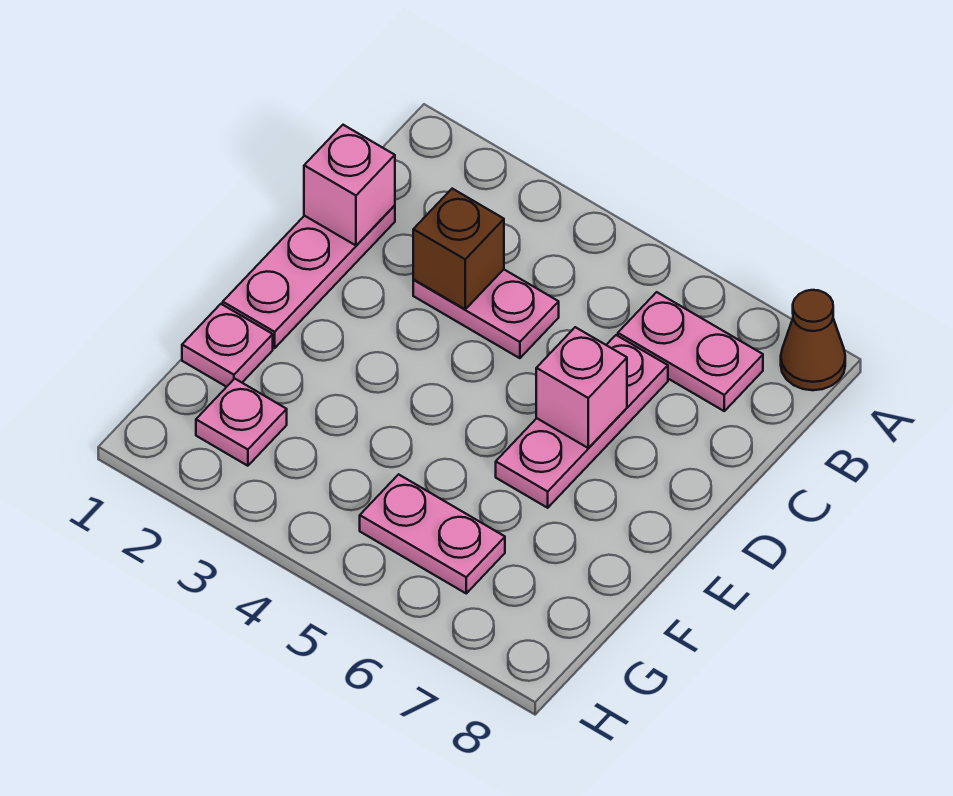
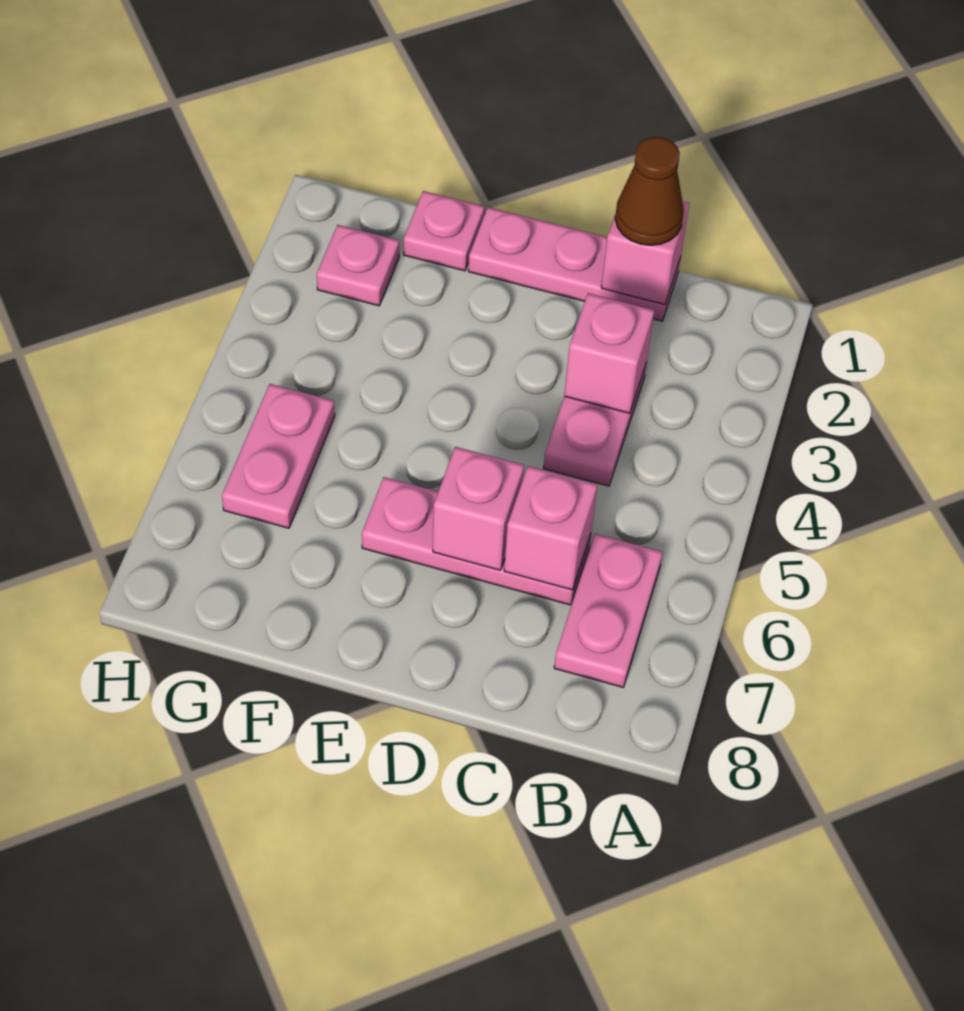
brown cone A8 level 1 -> brown cone C1 level 3
brown brick C3 level 2 -> pink brick C3 level 2
none -> pink brick C6 level 2

